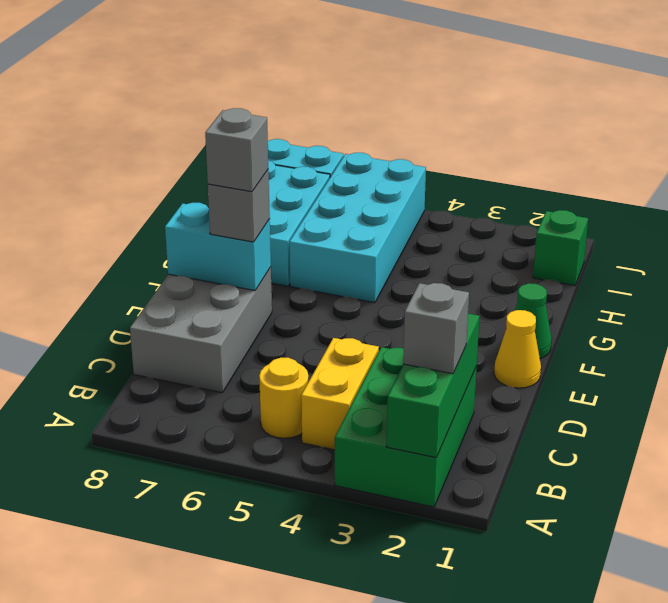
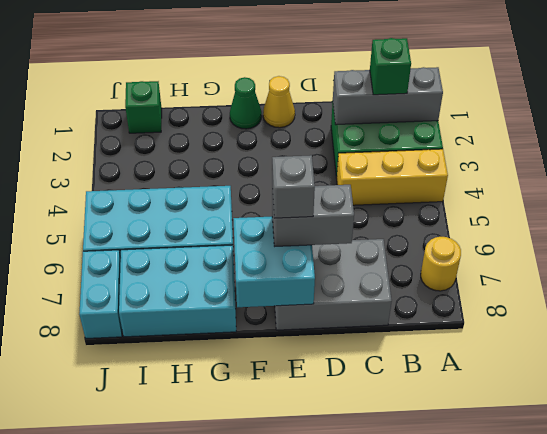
green brick A2:C2 level 2 -> grey brick A2:C2 level 2
grey brick B2 level 3 -> green brick B2 level 3
yellow brick B4:C4 level 1 -> yellow brick A4:C4 level 1
yellow round brick B5 level 1 -> yellow round brick A7 level 1
cyan brick E7:E8 level 2 -> cyan brick E7:F8 level 2
grey brick E7 level 3 -> grey brick D7:E7 level 3

